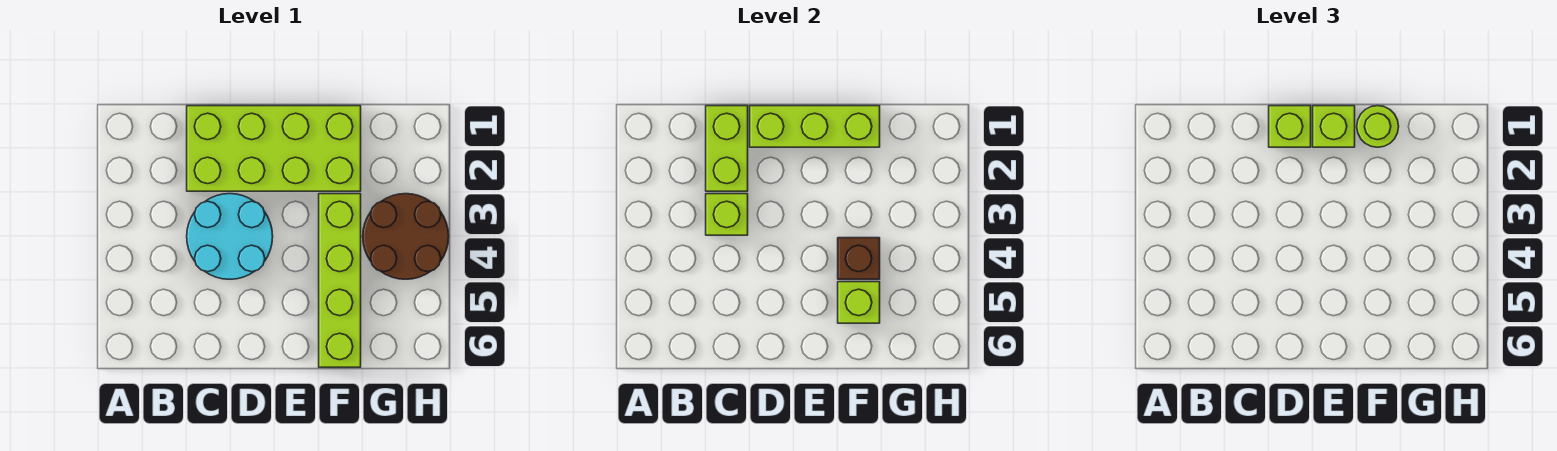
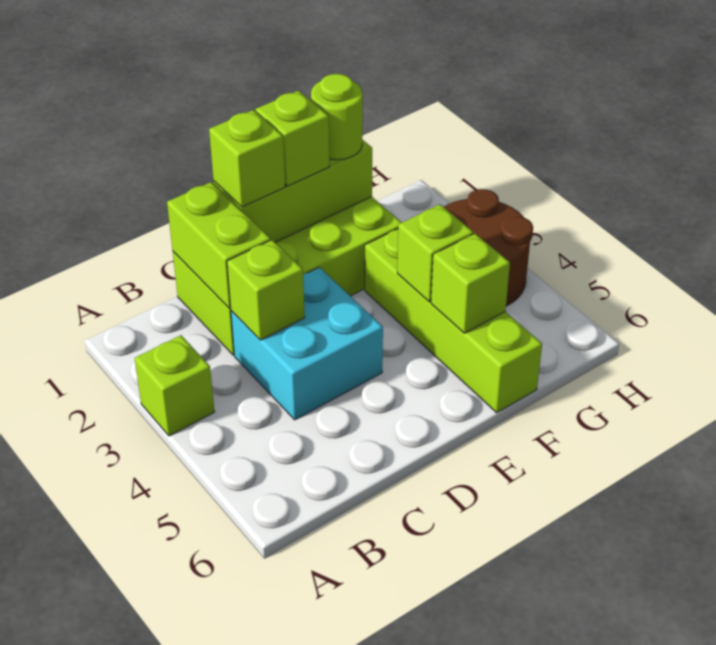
none -> lime brick A3 level 1
cyan round brick C3:D4 level 1 -> cyan brick C3:D4 level 1
brown brick F4 level 2 -> lime brick F4 level 2

